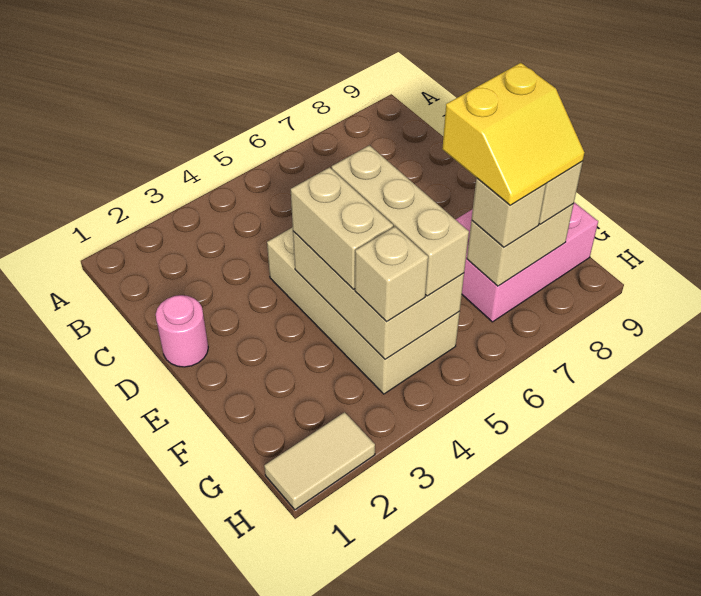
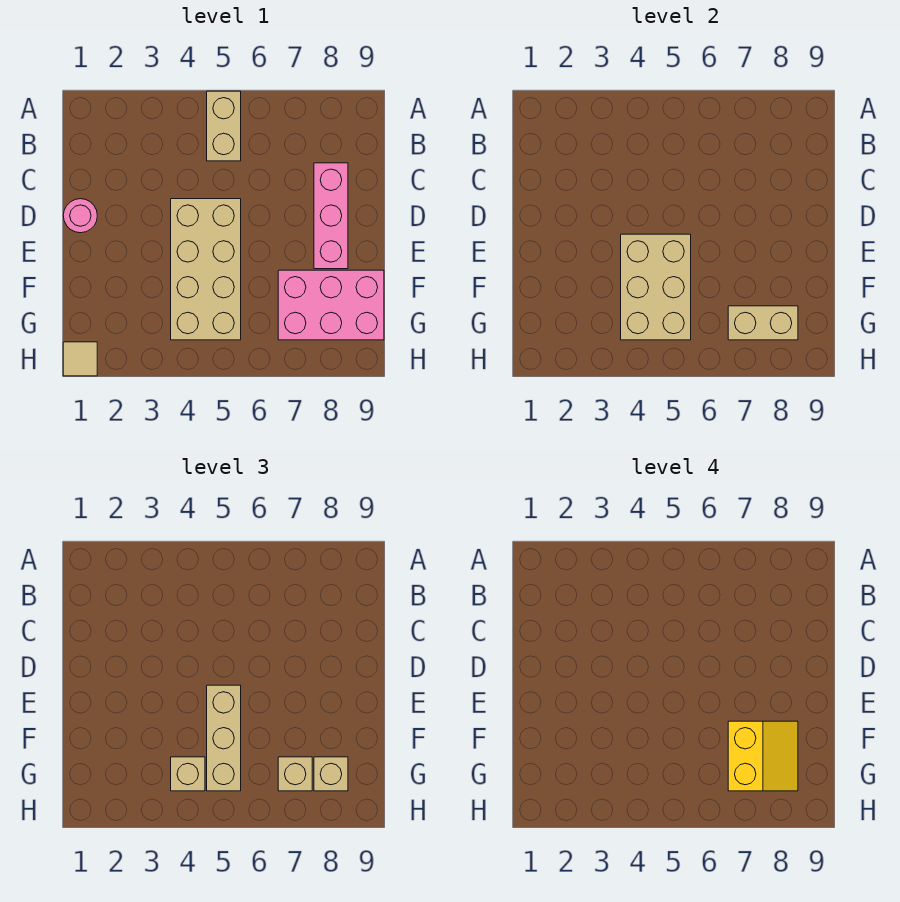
none -> pink brick C8:E8 level 1
tan brick E4:F4 level 3 -> tan brick A5:B5 level 1
yellow slope F7:G8 level 4 top F -> yellow slope F7:G8 level 4 top 7
tan tile H1:H2 level 1 -> tan tile H1 level 1

